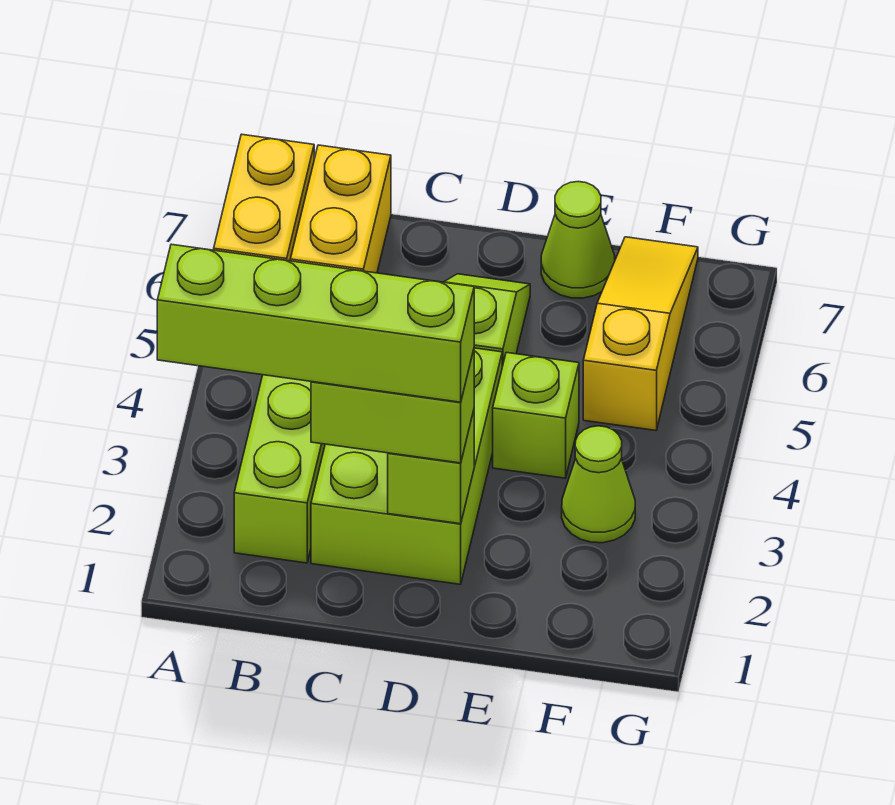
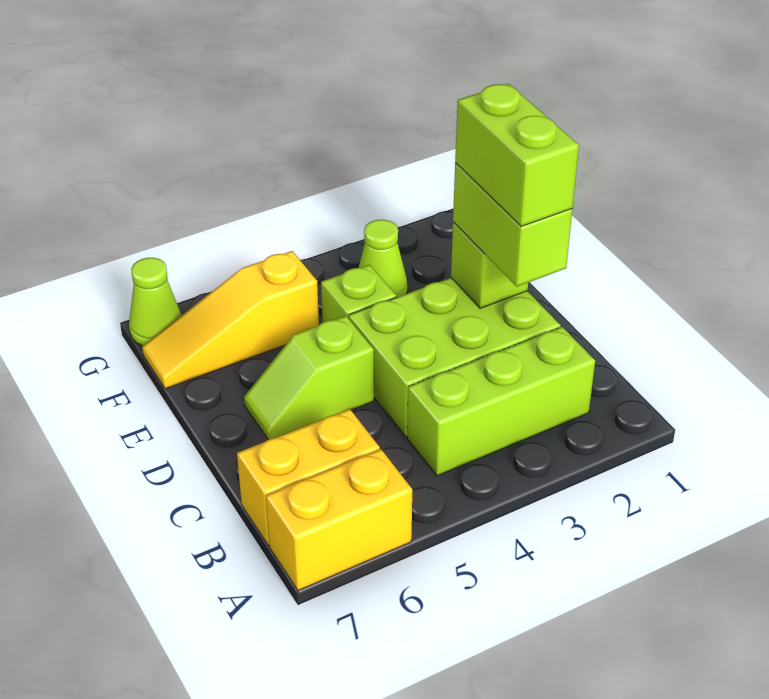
lime brick A2:D2 level 4 -> lime brick C2:D2 level 4
lime cone E7 level 1 -> lime cone G7 level 1

